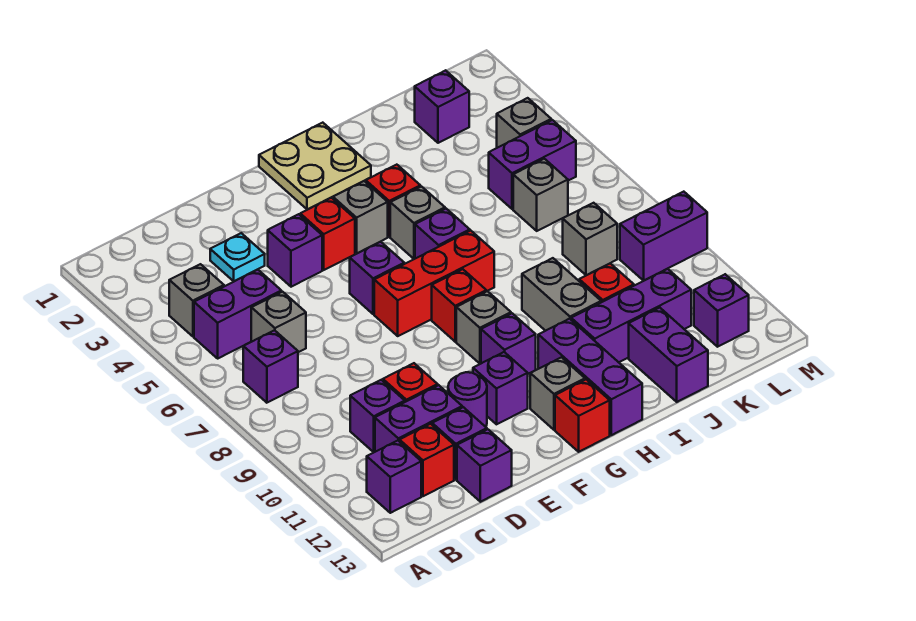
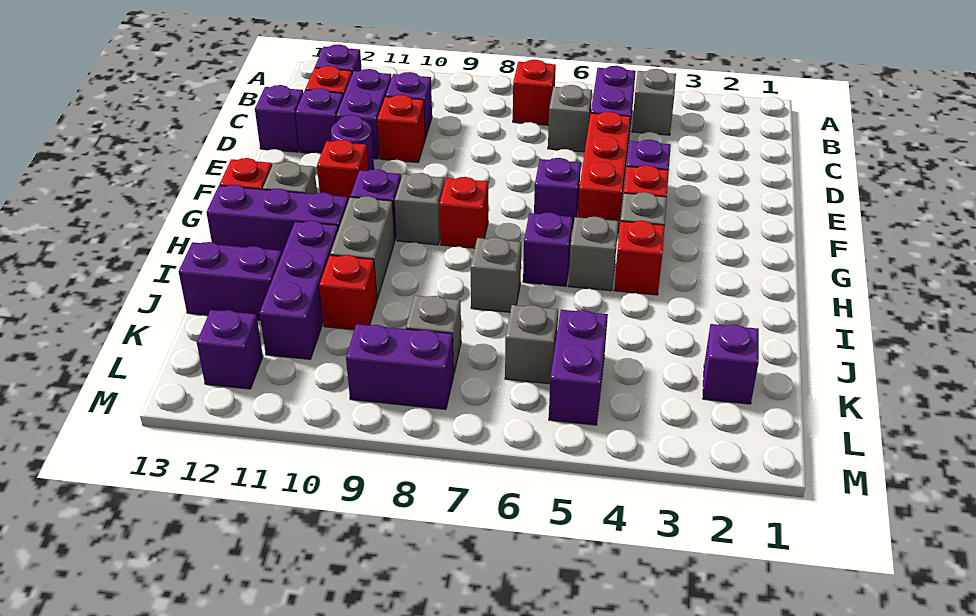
purple brick B7 level 1 -> red brick B7 level 1
cyan plate D3 level 1 -> none
red brick F7:H7 level 1 -> red brick D5:F5 level 1
purple brick F11 level 1 -> red brick F11 level 1
tan plate G1:H2 level 1 -> none
grey brick I9:I10 level 1 -> grey brick H10:I10 level 1
grey brick L4 level 1 -> grey brick I7 level 1
purple brick L9:M9 level 1 -> purple brick L8:L9 level 1

